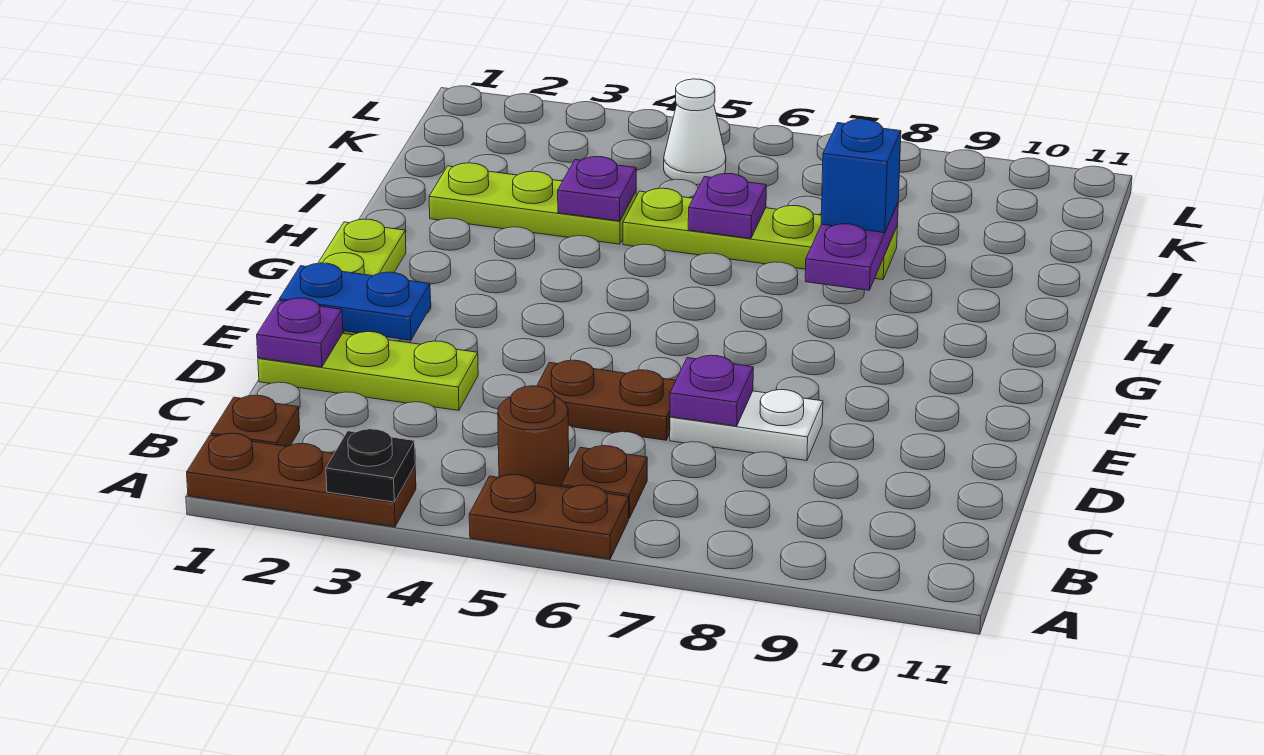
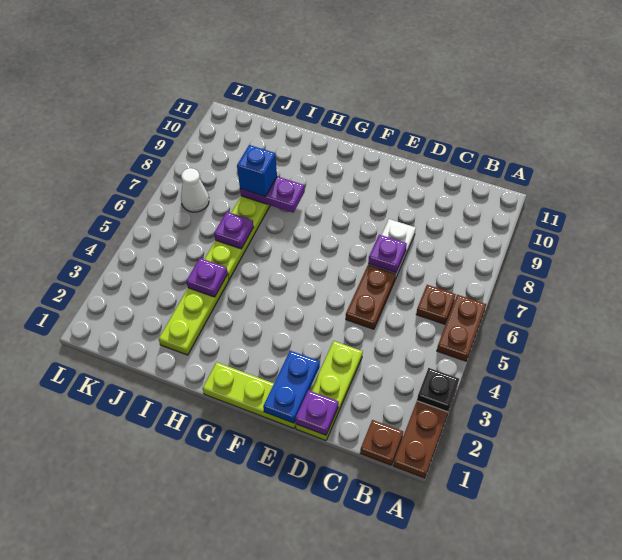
brown round brick B5 level 1 -> none
white cone K5 level 1 -> white cone K7 level 1

